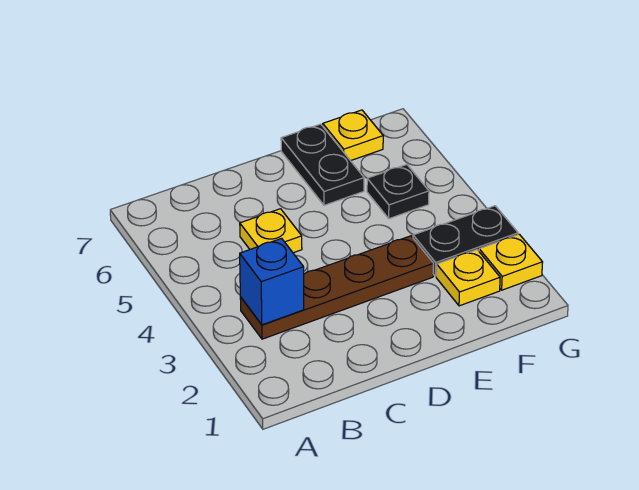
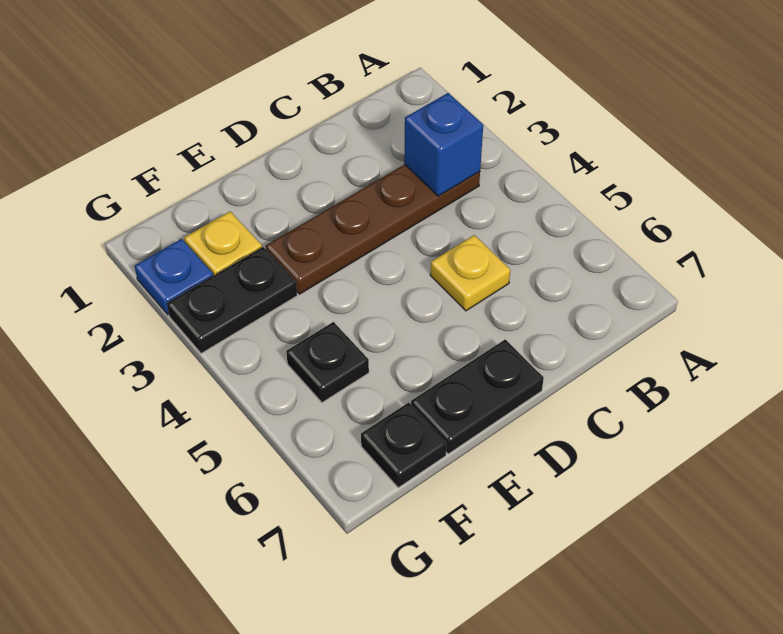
black plate E6:E7 level 1 -> black plate D7:E7 level 1
yellow plate F7 level 1 -> black plate F7 level 1
yellow plate G2 level 1 -> blue plate G2 level 1

